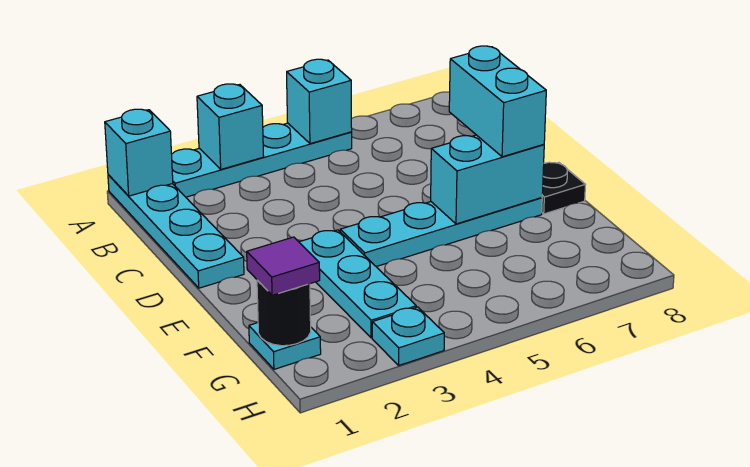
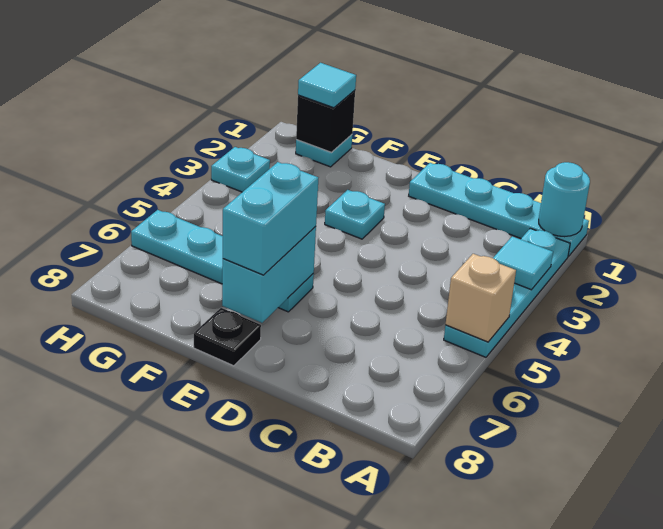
cyan brick A1 level 2 -> cyan round brick A1 level 2
cyan brick A3 level 2 -> cyan tile A3 level 2
cyan brick A5 level 2 -> tan brick A5 level 2
cyan brick D7:E7 level 3 -> cyan brick E6:E7 level 3
cyan plate E3:G3 level 1 -> cyan plate E3 level 1
cyan plate E4:E7 level 1 -> cyan plate E6:H6 level 1
black round brick G1 level 2 -> black brick G1 level 2
purple tile G1 level 3 -> cyan tile G1 level 3

